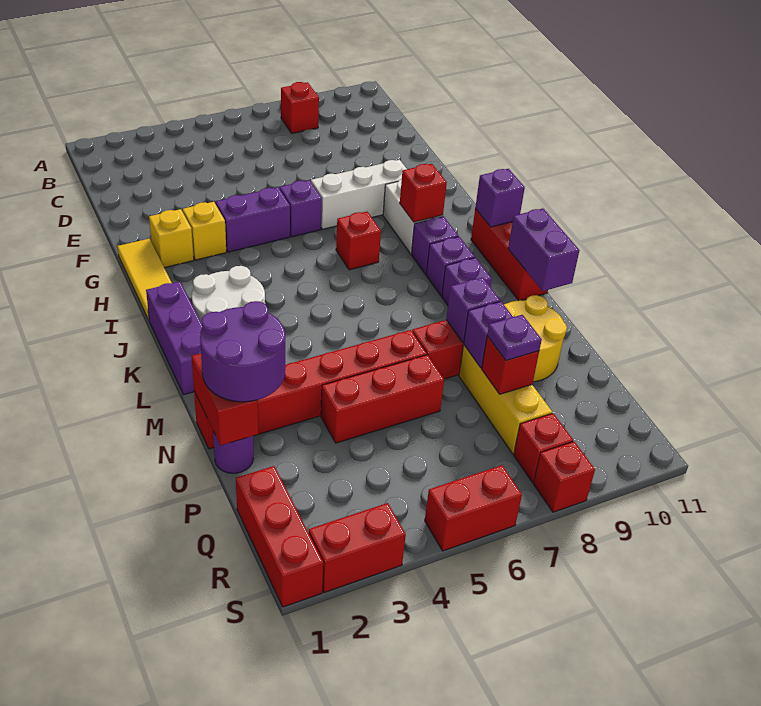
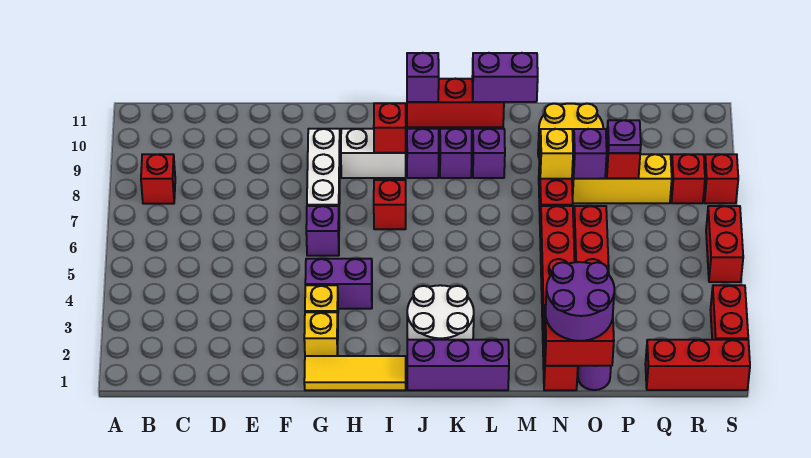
purple brick G4:G5 level 1 -> purple brick G4:H4 level 1
purple brick N8 level 2 -> yellow brick N8 level 2

